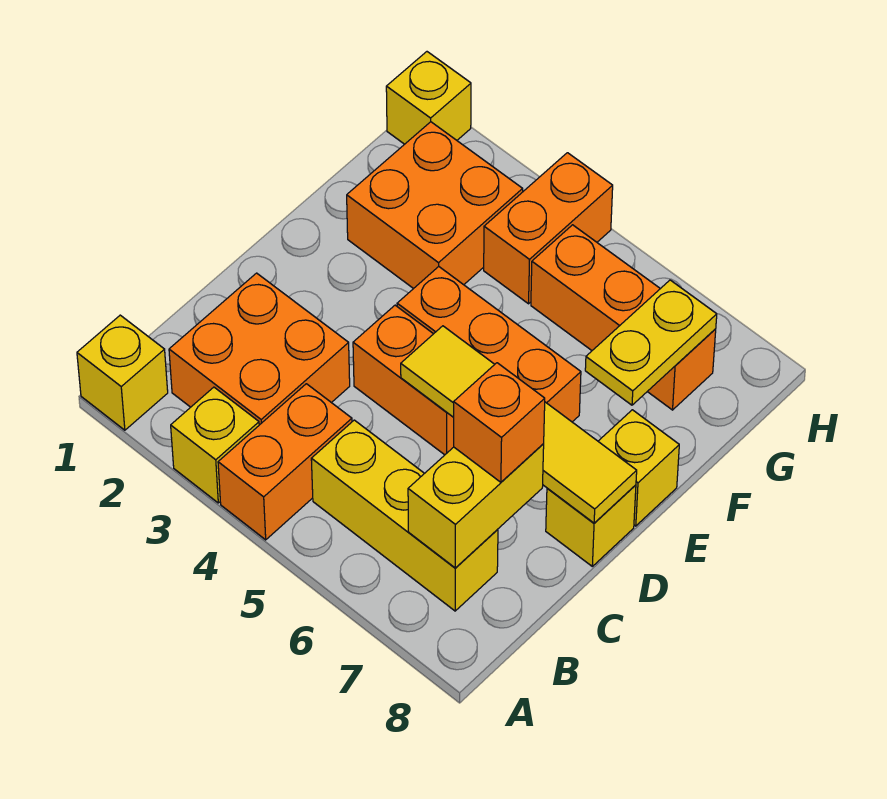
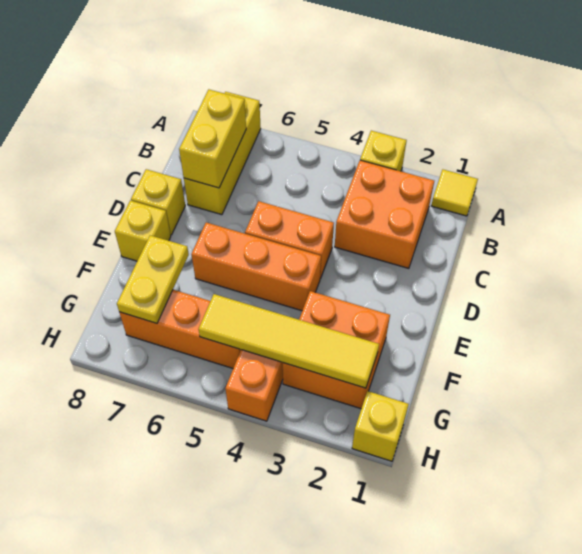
yellow brick A1 level 1 -> yellow tile A1 level 1
orange brick A4:B4 level 1 -> none
yellow brick B5:B7 level 1 -> yellow brick A7:C7 level 1
orange brick C7 level 3 -> none
yellow tile D5:D8 level 2 -> yellow tile G2:G5 level 2

